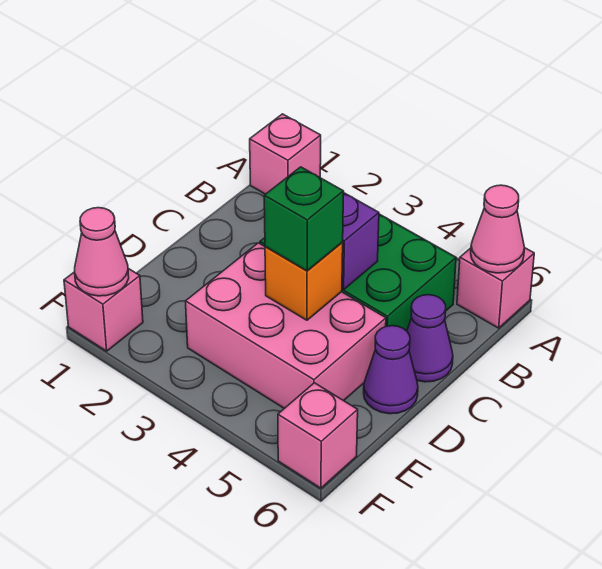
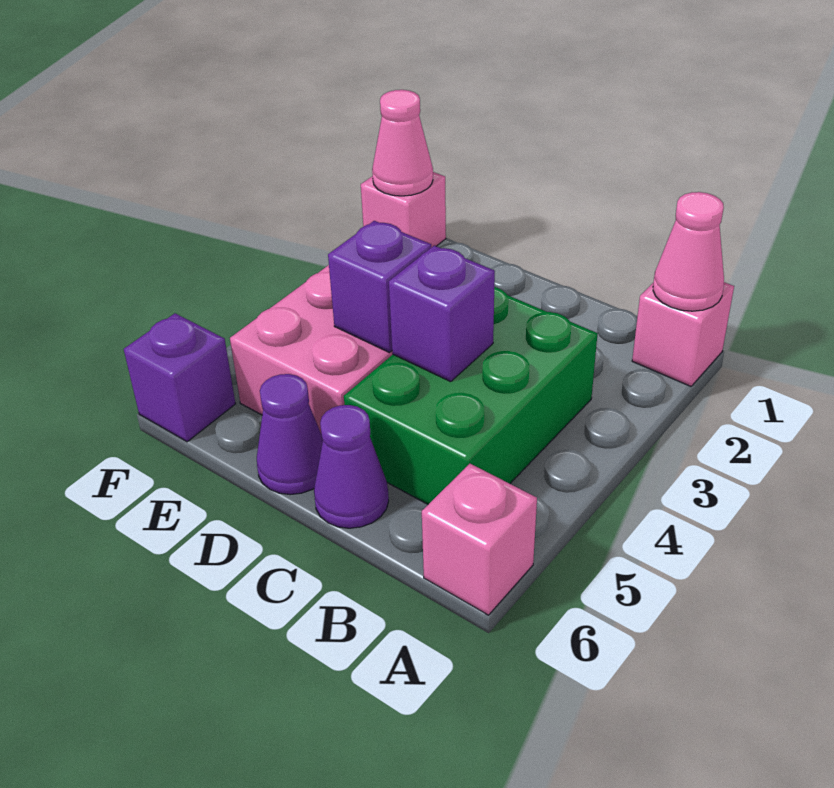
pink cone A6 level 2 -> pink cone A1 level 2
orange brick D4 level 2 -> purple brick D4 level 2
green brick D4 level 3 -> none
pink brick F6 level 1 -> purple brick F6 level 1

